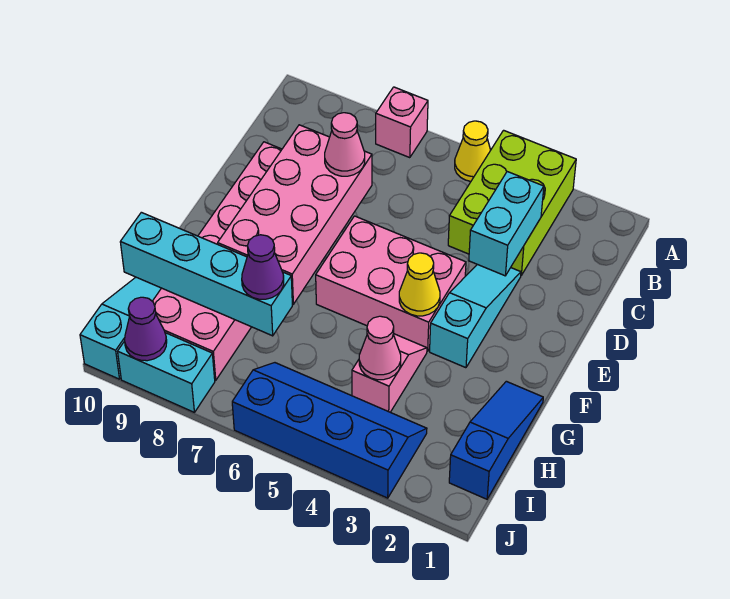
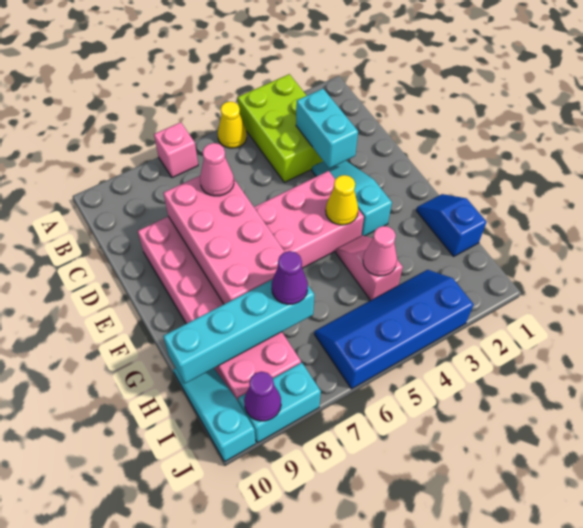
blue slope G1:I1 level 1 top I -> blue slope G1:H1 level 1 top H

